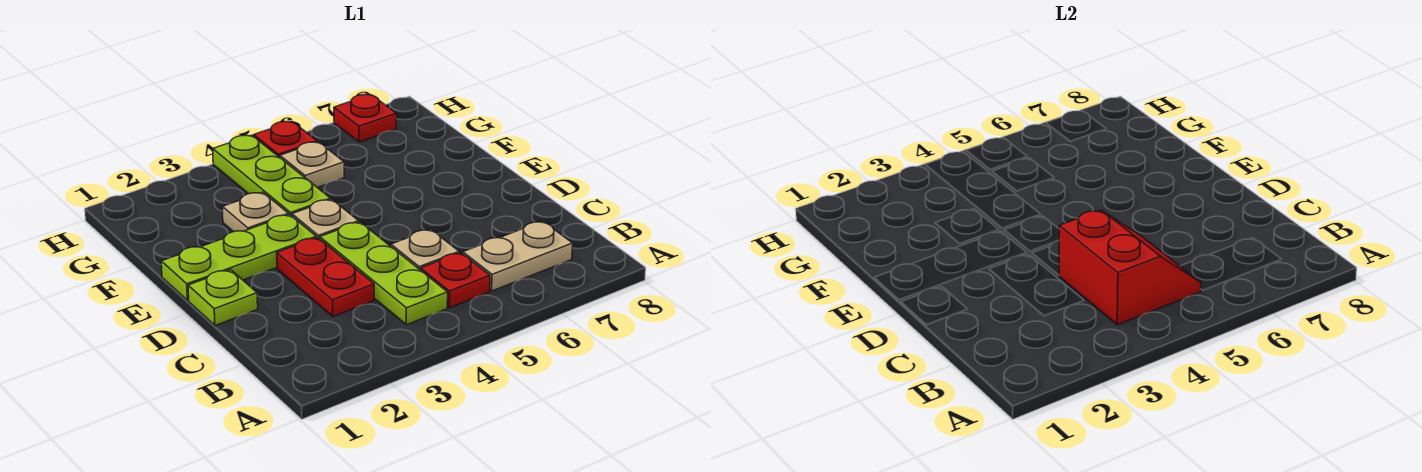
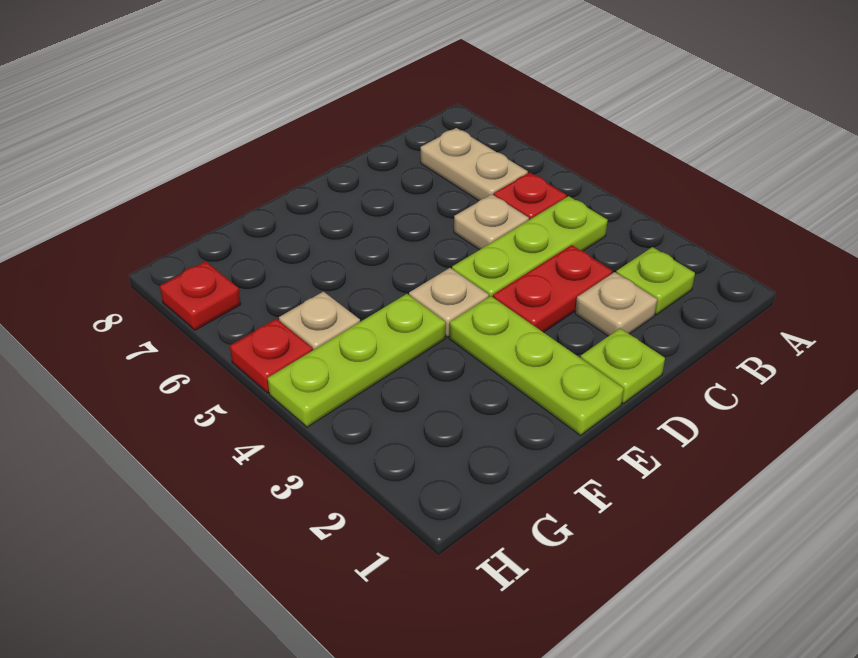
none -> lime plate B2 level 1
red slope B4:C5 level 2 top 4 -> none
tan plate F3 level 1 -> tan plate C2 level 1

